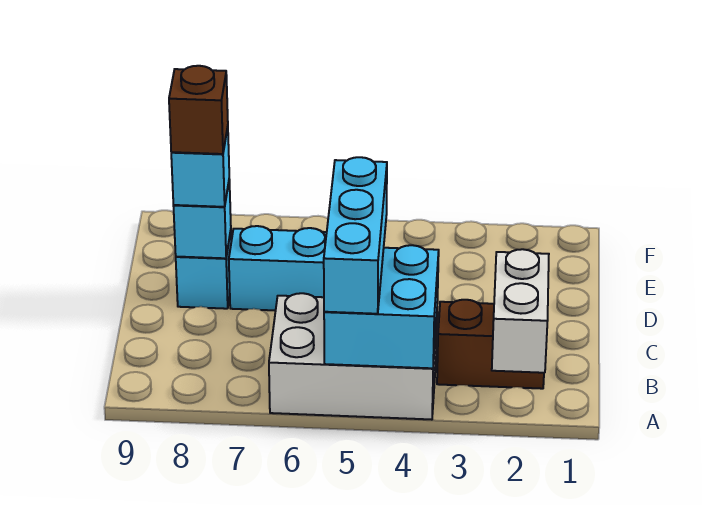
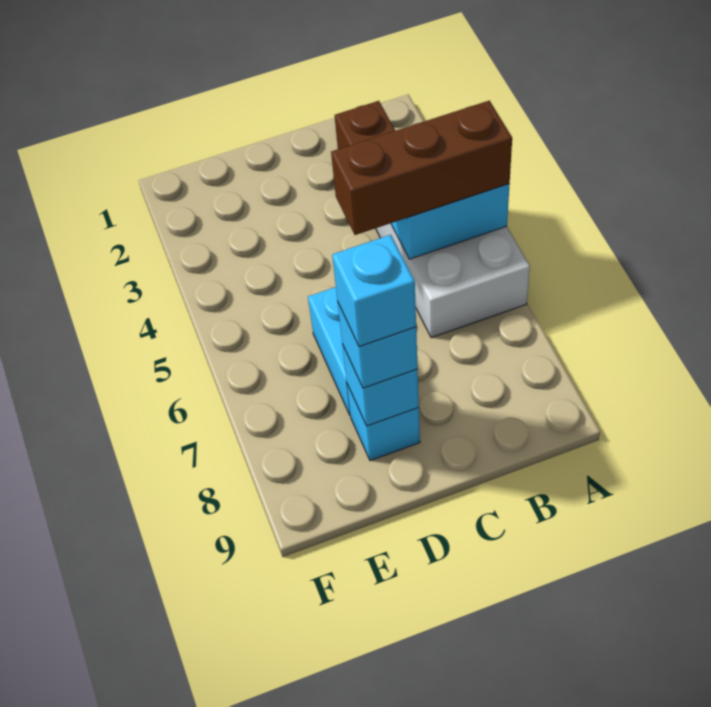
white brick A2:B2 level 2 -> none
cyan brick A5:C5 level 3 -> brown brick A5:C5 level 3
brown brick D8 level 4 -> cyan brick D8 level 4

